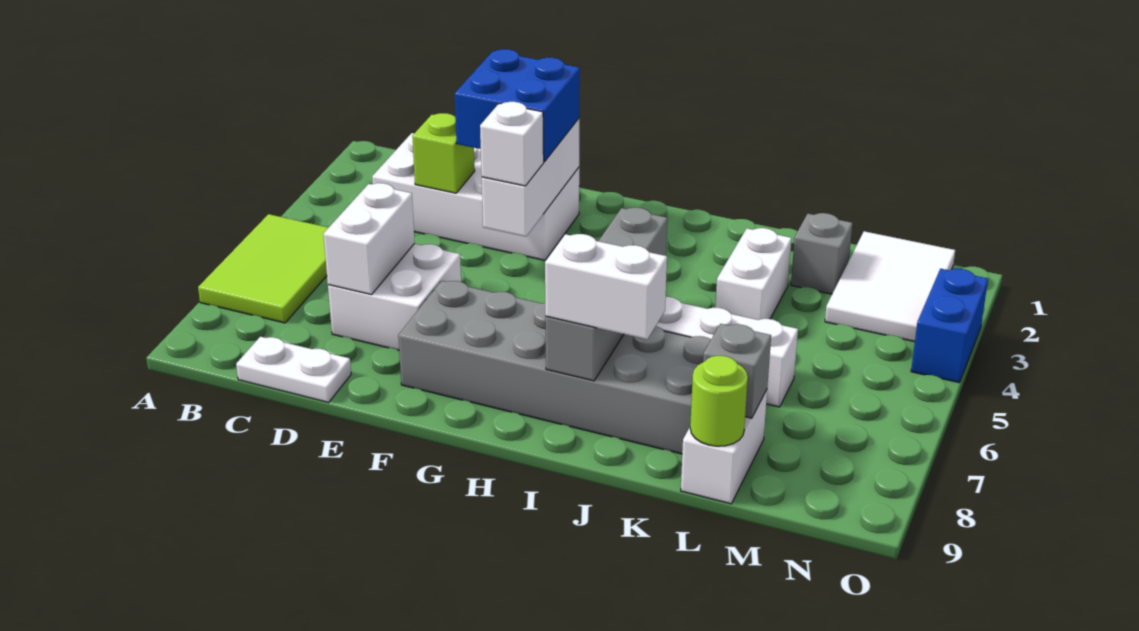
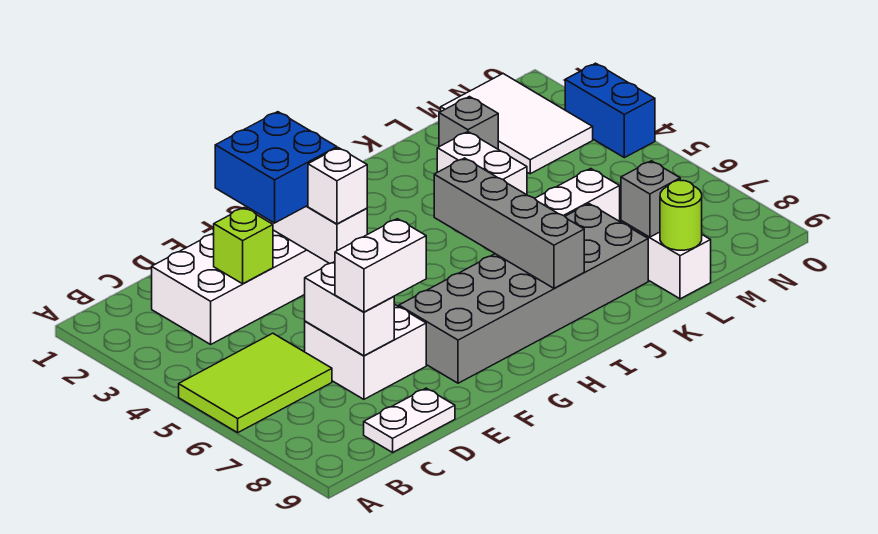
lime tile A5:B7 level 1 -> lime tile A5:C6 level 1
white brick I8:J8 level 3 -> white brick D7:E7 level 3

